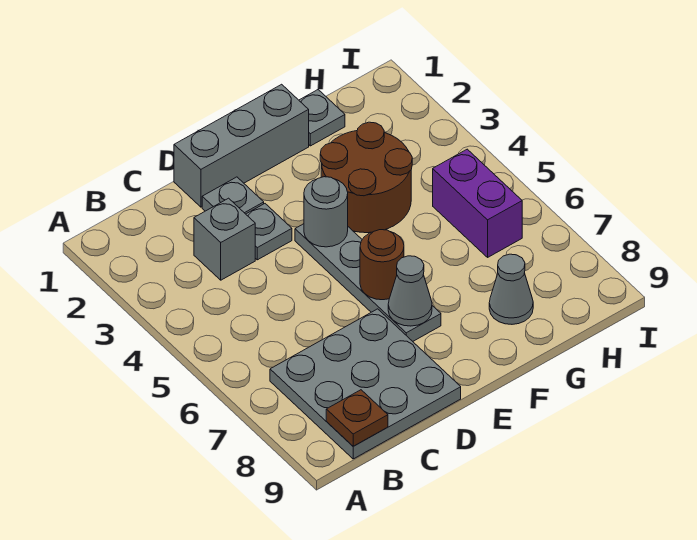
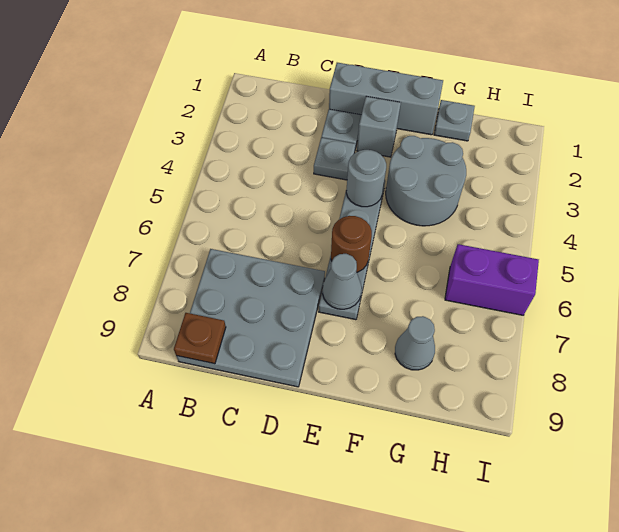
grey brick C3 level 1 -> grey brick E2 level 1
brown round brick F3:G4 level 1 -> grey round brick F3:G4 level 1
purple brick H5:H6 level 1 -> purple brick H6:I6 level 1

